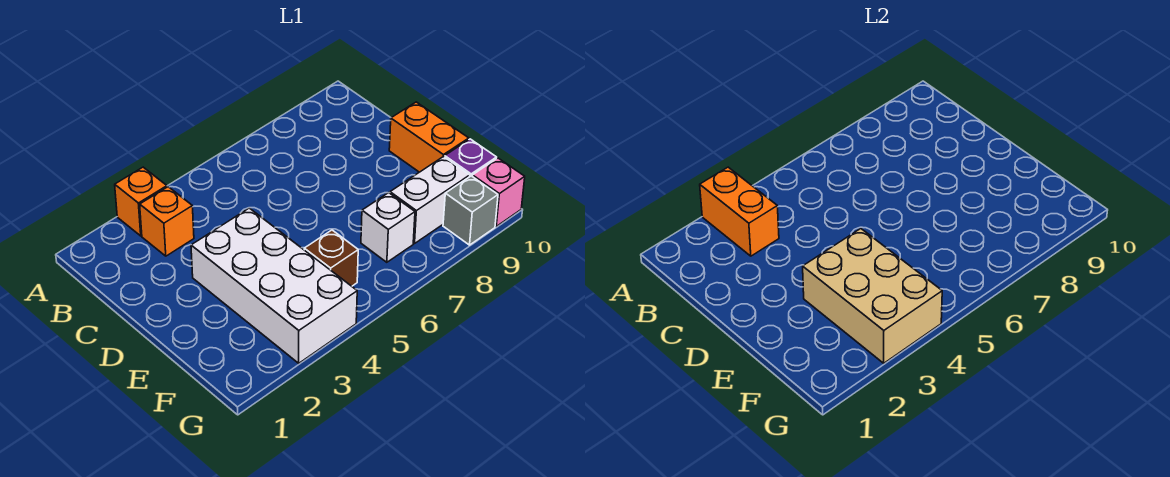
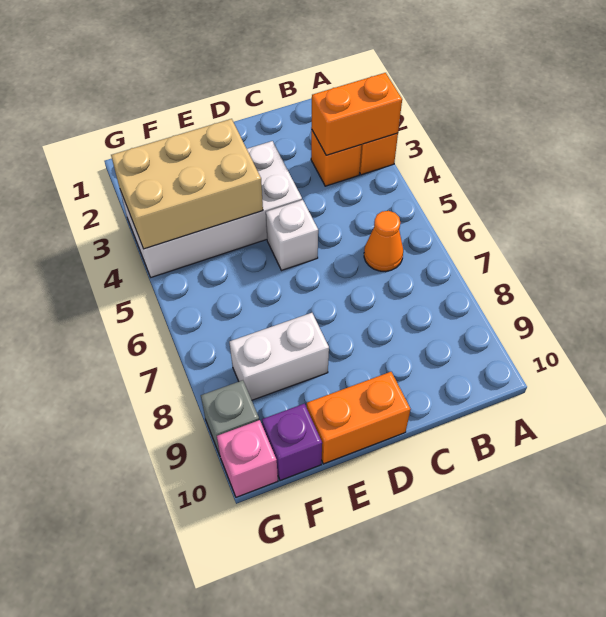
none -> orange cone B6 level 1
brown brick F5 level 1 -> none
white brick F7 level 1 -> white brick D5 level 1
white brick F8:F9 level 1 -> white brick E8:F8 level 1

